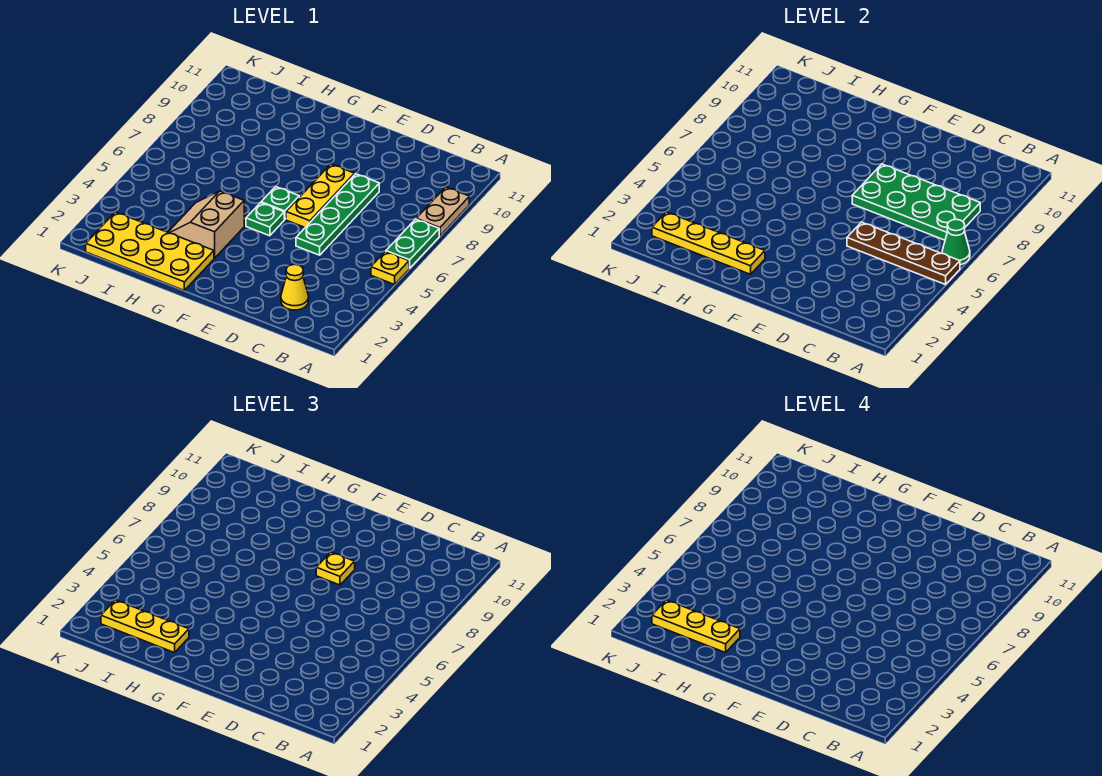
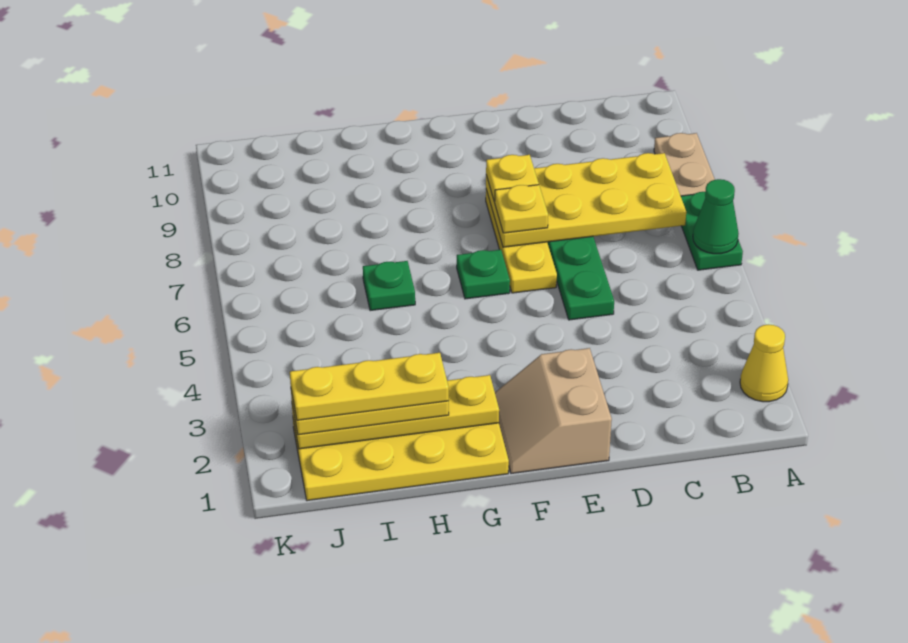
yellow plate A5 level 1 -> yellow plate E7 level 3
brown plate A5:D5 level 2 -> none
green plate B7:E8 level 2 -> yellow plate B7:E8 level 2
yellow cone C2 level 1 -> yellow cone A2 level 1
green plate F5 level 1 -> green plate H6 level 1
tan slope G3:H4 level 1 top G -> tan slope E1:F2 level 1 top E

